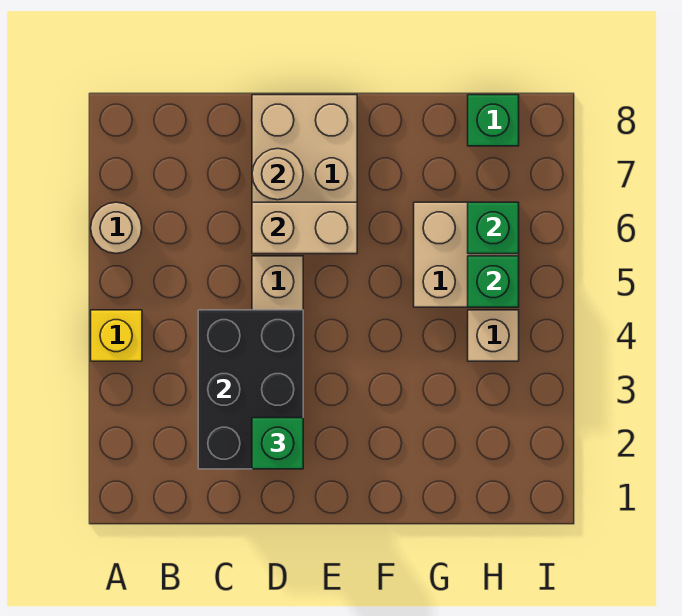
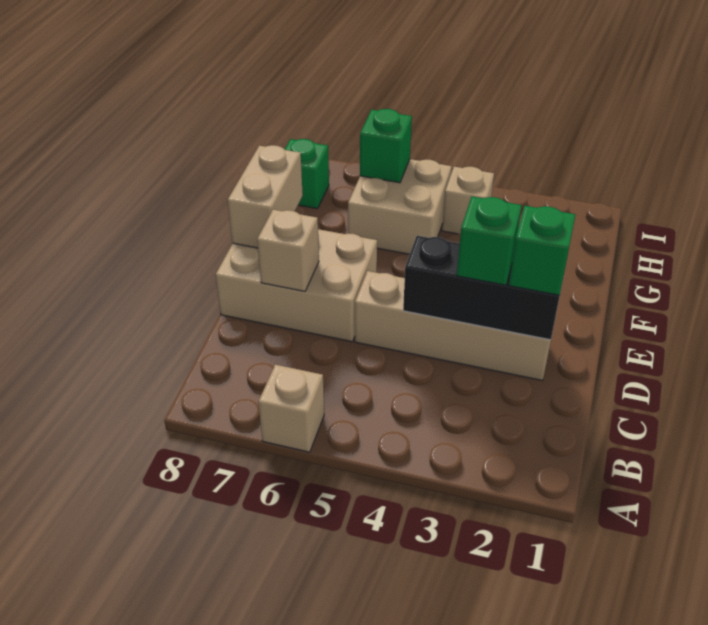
yellow brick A4 level 1 -> none
tan round brick A6 level 1 -> tan brick A6 level 1
black brick C2:D4 level 2 -> black brick D2:D4 level 2
tan brick D6:E6 level 2 -> tan brick E8:F8 level 2
tan round brick D7 level 2 -> tan brick D7 level 2
green brick H5 level 2 -> green brick D3 level 3

